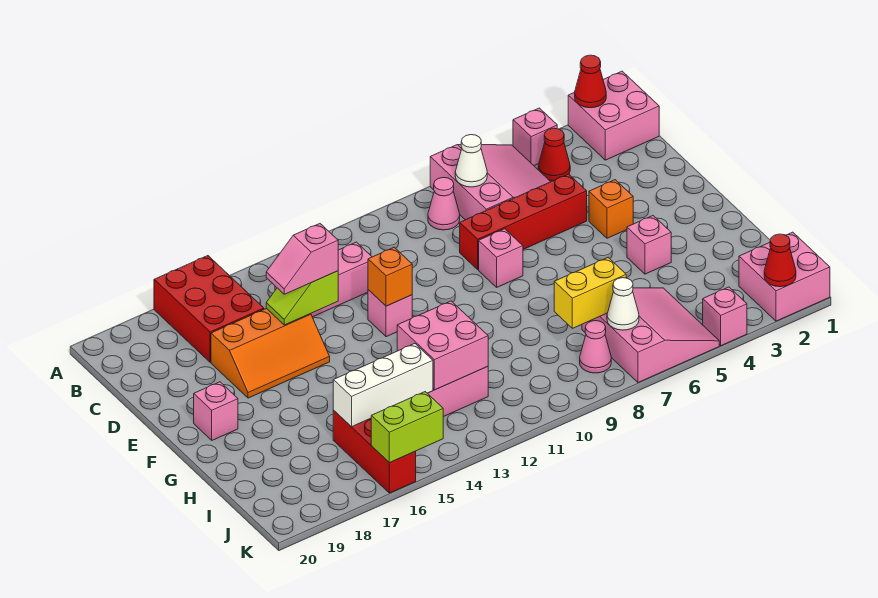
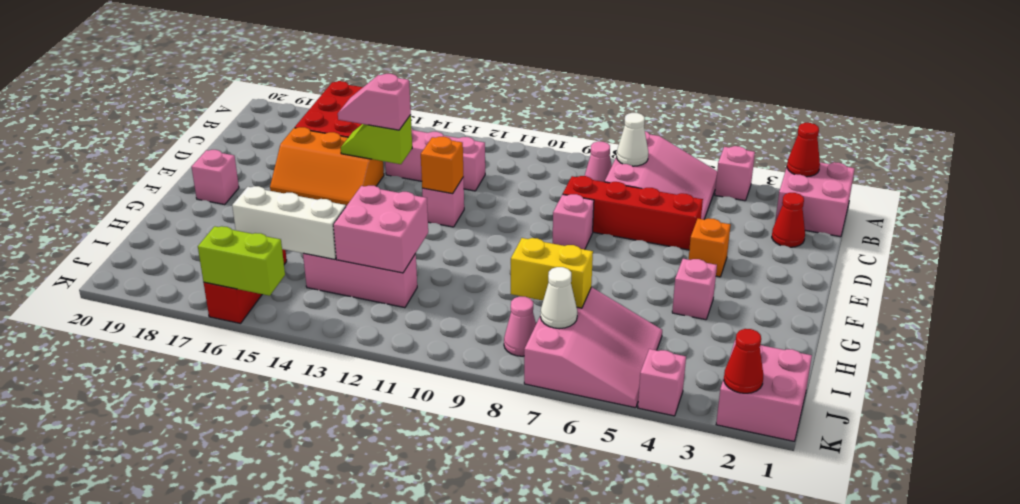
red cone B4 level 1 -> red cone C2 level 1

